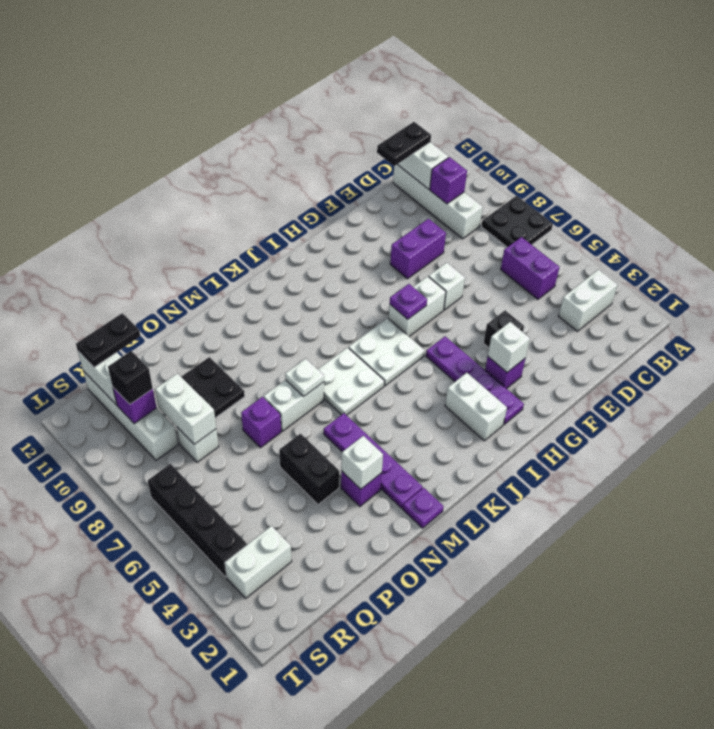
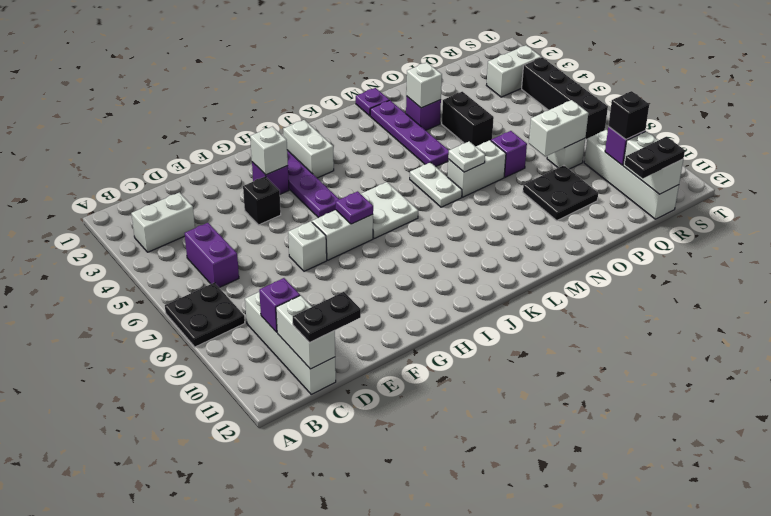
purple brick E9:F9 level 1 -> none
white plate K6:L7 level 1 -> white plate L6:L7 level 1
white brick Q8:Q9 level 2 -> white brick P8:Q8 level 2

